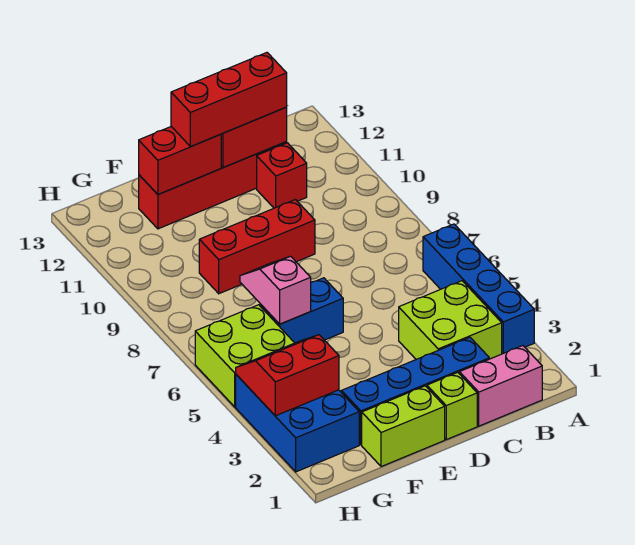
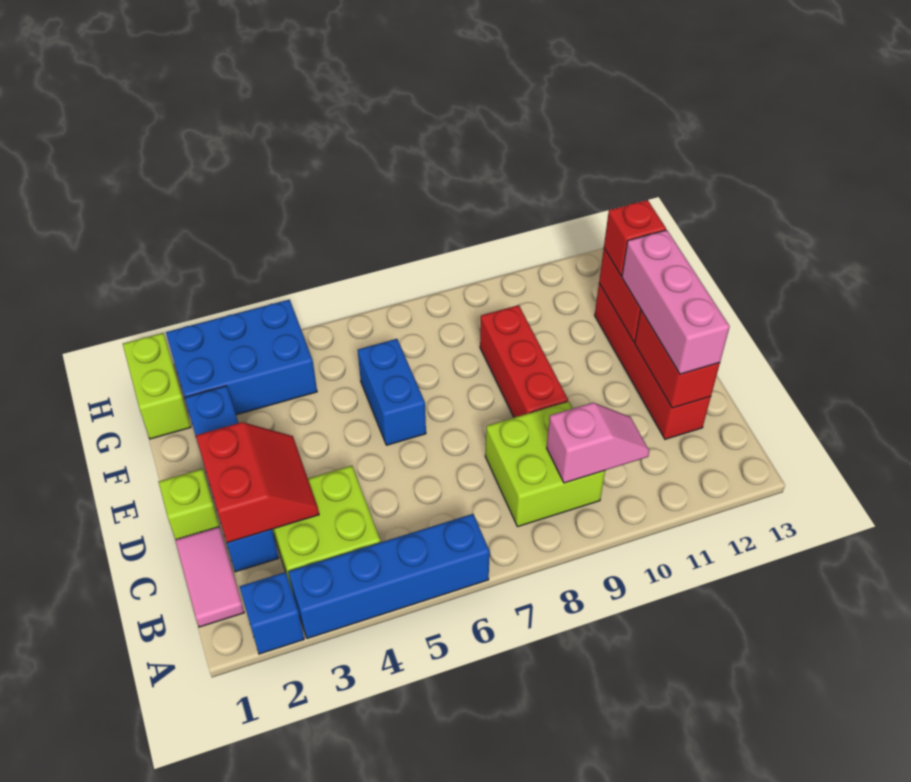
none -> blue brick A2 level 1
pink brick B1:C1 level 1 -> pink tile B1:C1 level 1
red brick C11 level 1 -> red brick F12 level 3
red brick C12:E12 level 3 -> pink brick C12:E12 level 3
lime brick E1:F1 level 1 -> lime brick G1:H1 level 1
pink slope F6:F7 level 2 top 6 -> pink slope B9:B10 level 2 top 9
red slope G3:H4 level 2 top 3 -> red slope C2:D3 level 2 top 2
lime brick G5:H6 level 1 -> lime brick B8:C9 level 1

